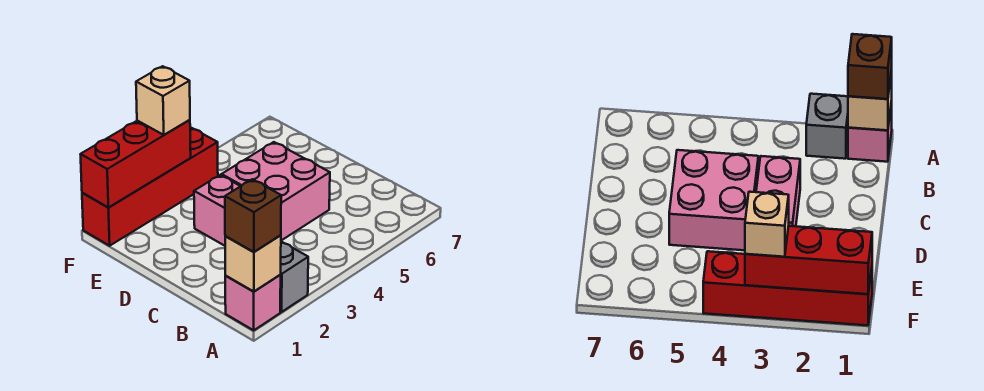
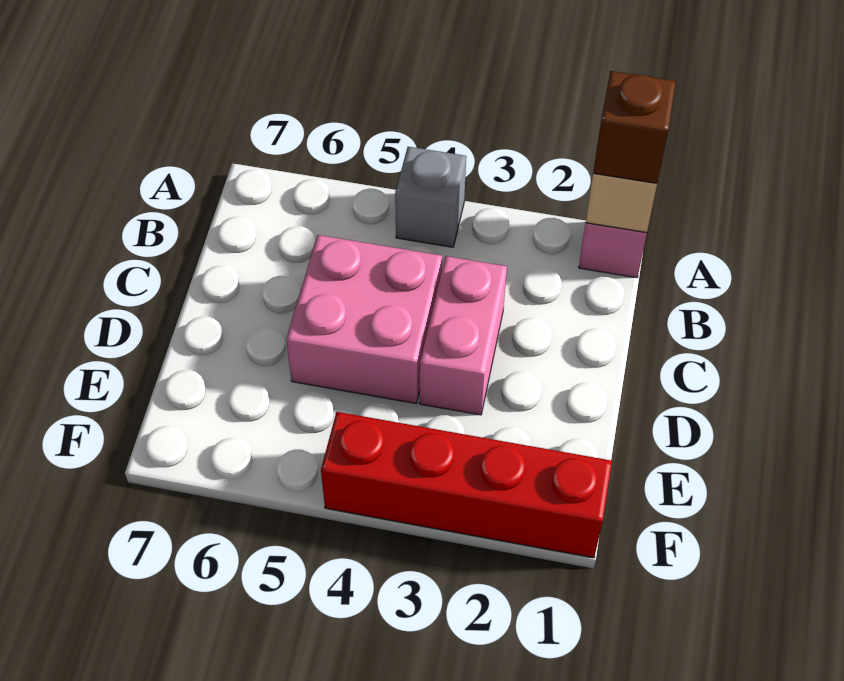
grey brick A2 level 1 -> grey brick A4 level 1
red brick F1:F3 level 2 -> none
tan brick F3 level 3 -> none

